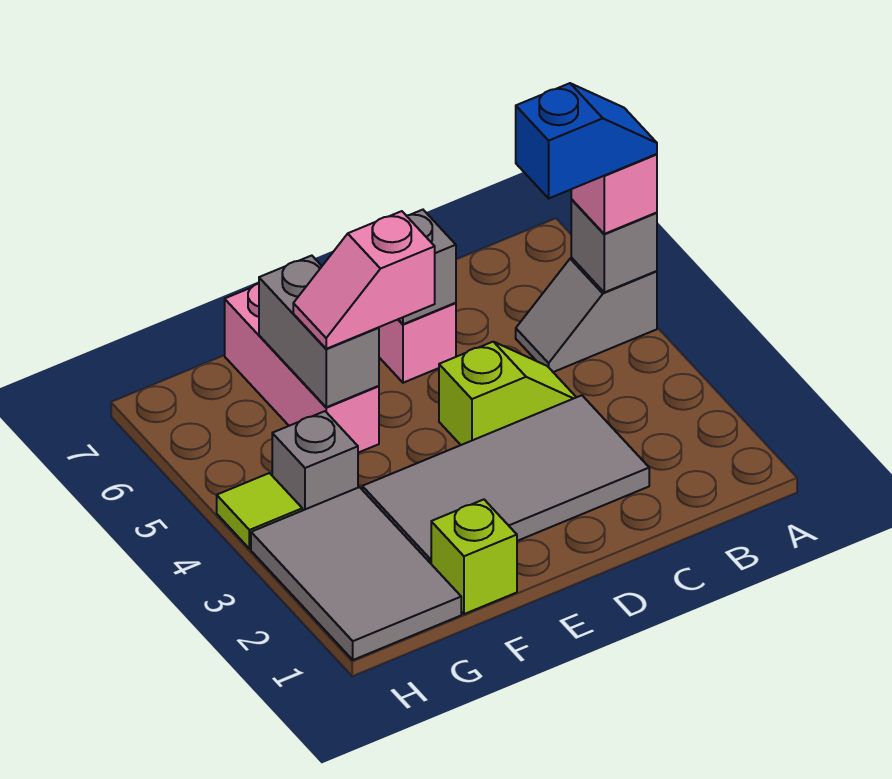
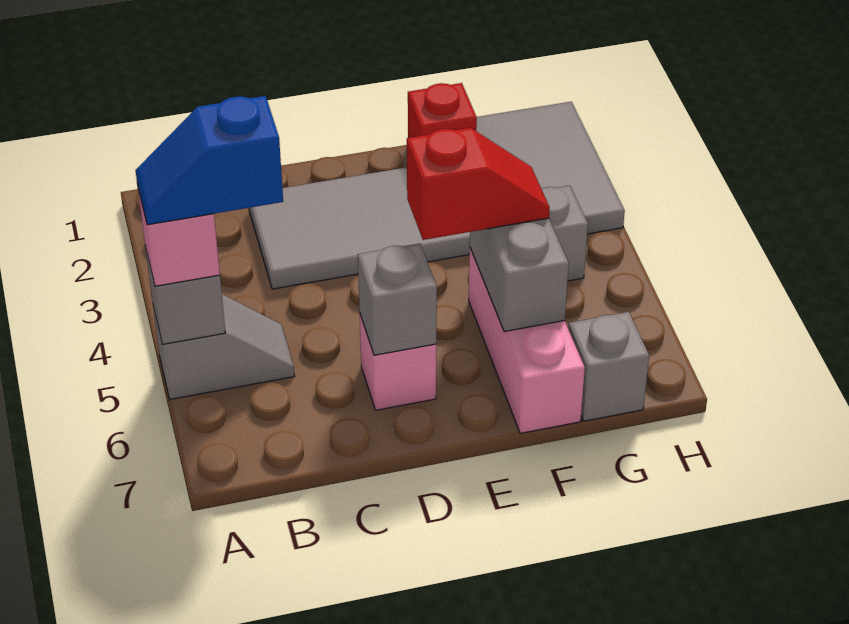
lime slope C4:D4 level 1 top D -> none
pink slope E5:F5 level 3 top E -> red slope E5:F5 level 3 top E
lime brick F1 level 1 -> red brick F1 level 1
none -> grey brick G7 level 1
lime tile H4 level 1 -> none

